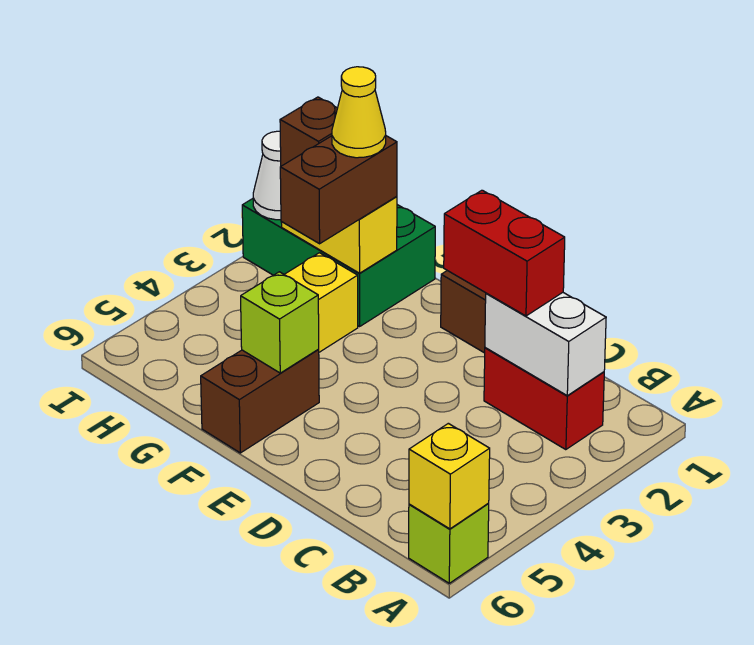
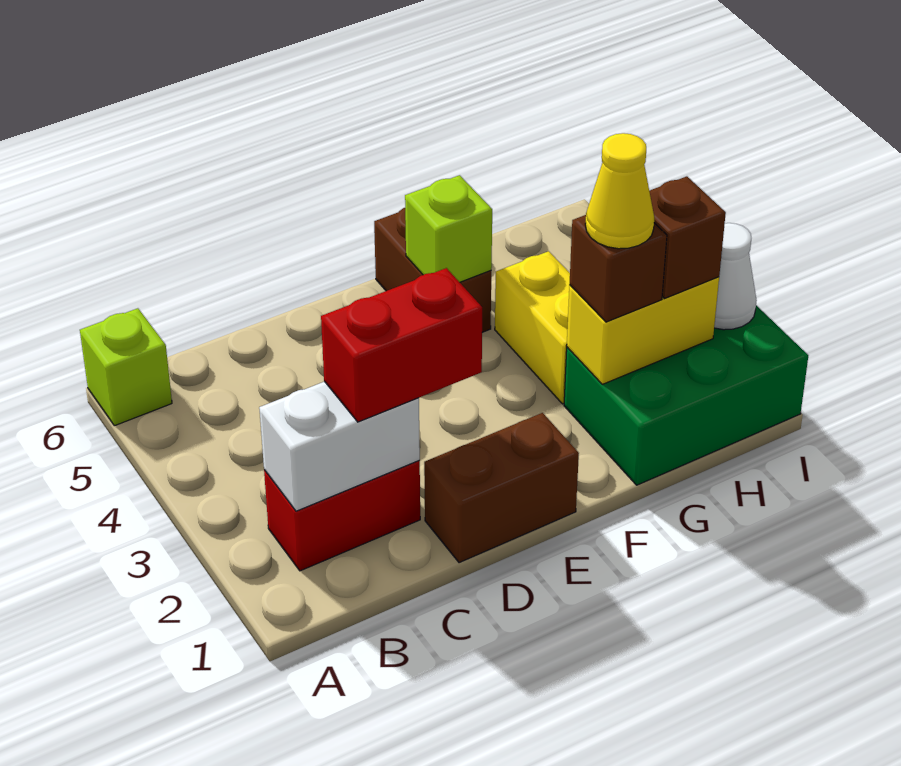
yellow brick A6 level 2 -> none
brown brick G2:G3 level 3 -> brown brick G2 level 3

